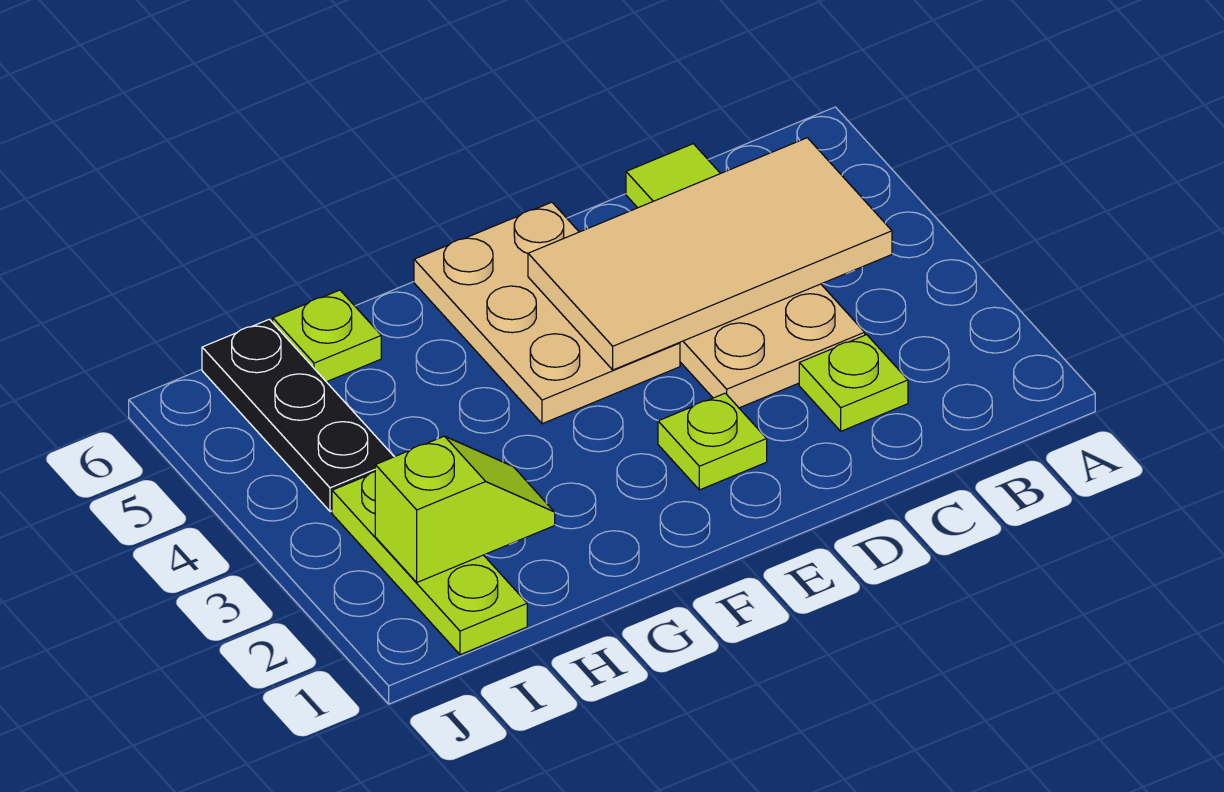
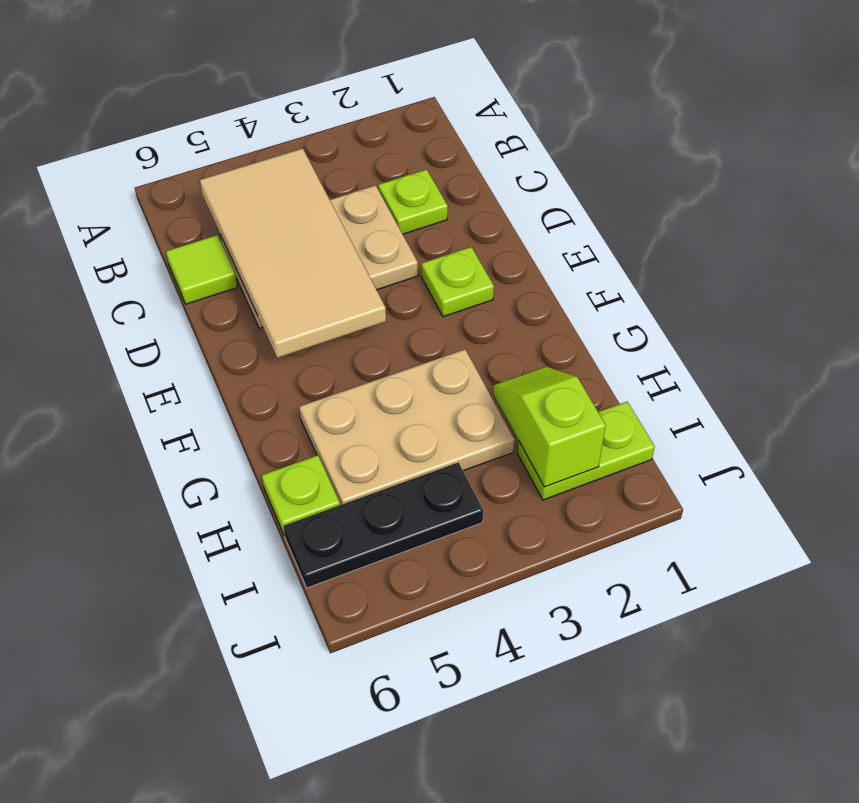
tan plate E4:F6 level 1 -> tan plate G3:H5 level 1
lime plate I1:I3 level 1 -> lime plate I1:I2 level 1

